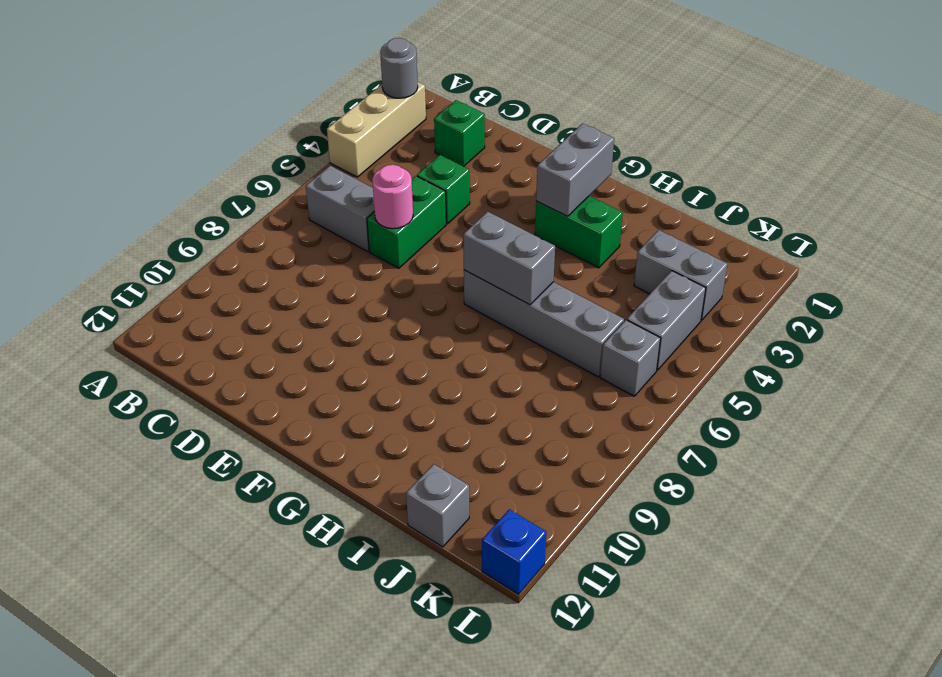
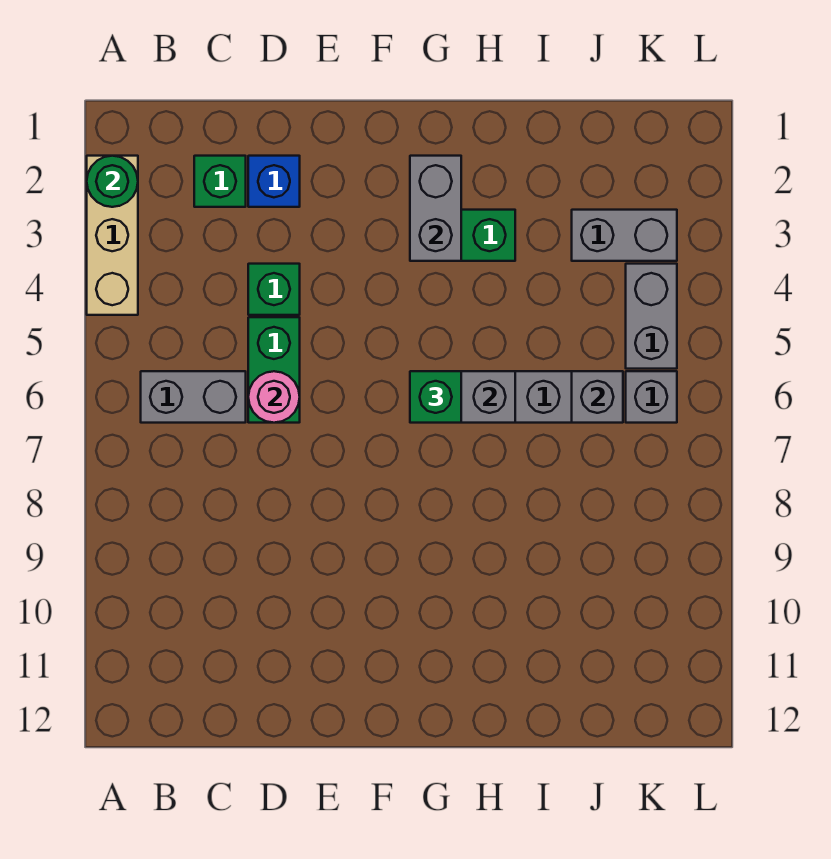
grey round brick A2 level 2 -> green round brick A2 level 2
none -> green brick G6 level 3
grey brick J12 level 1 -> grey brick J6 level 2
blue brick L12 level 1 -> blue brick D2 level 1

